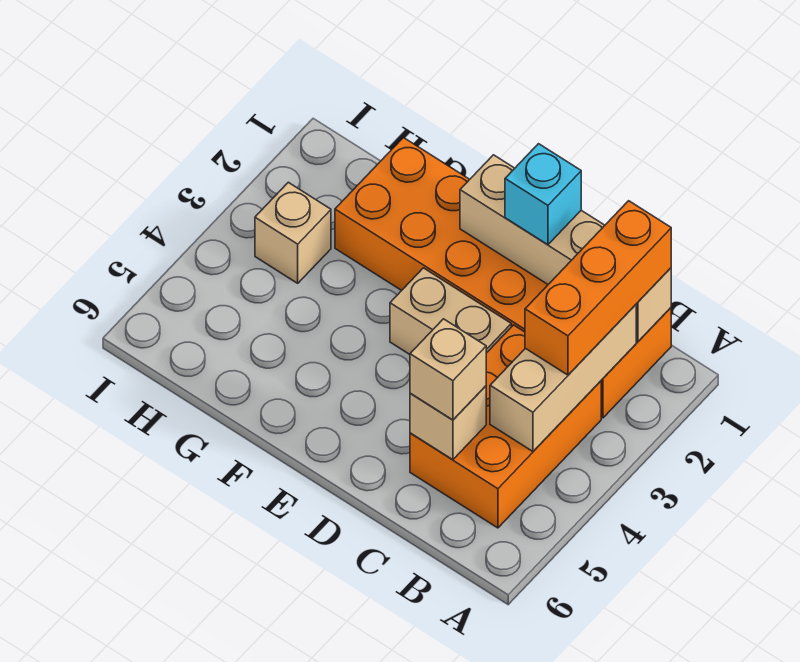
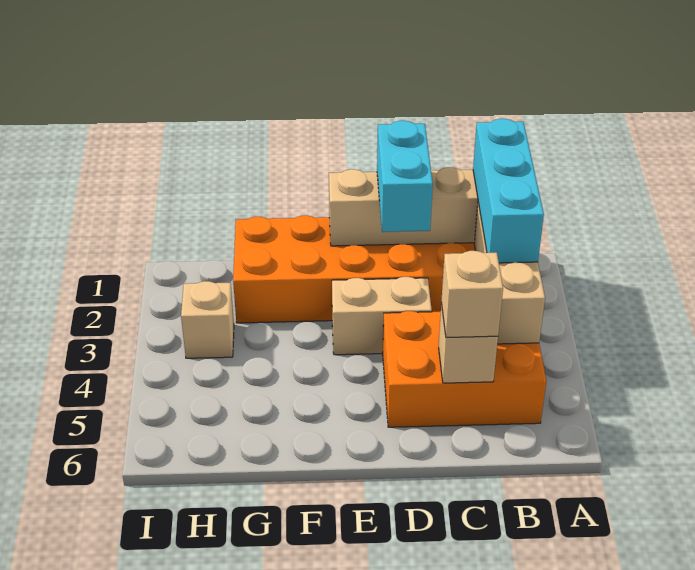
orange brick B1:B3 level 3 -> cyan brick B1:B3 level 3
orange brick B3:C5 level 1 -> orange brick B4:D5 level 1
cyan brick D1 level 3 -> cyan brick D1:D2 level 3

